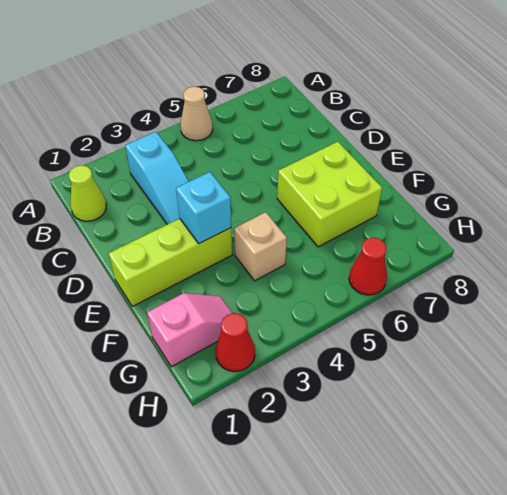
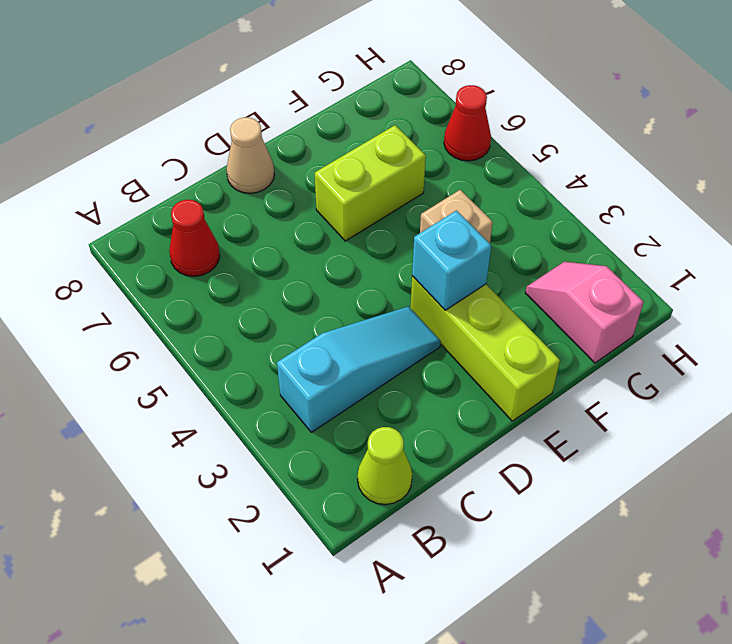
tan cone A5 level 1 -> tan cone D8 level 1
lime brick E6:F7 level 1 -> lime brick E6:F6 level 1
red cone H2 level 1 -> red cone B7 level 1

